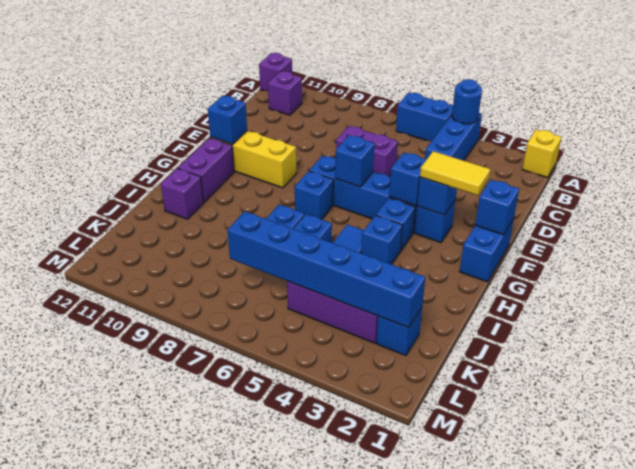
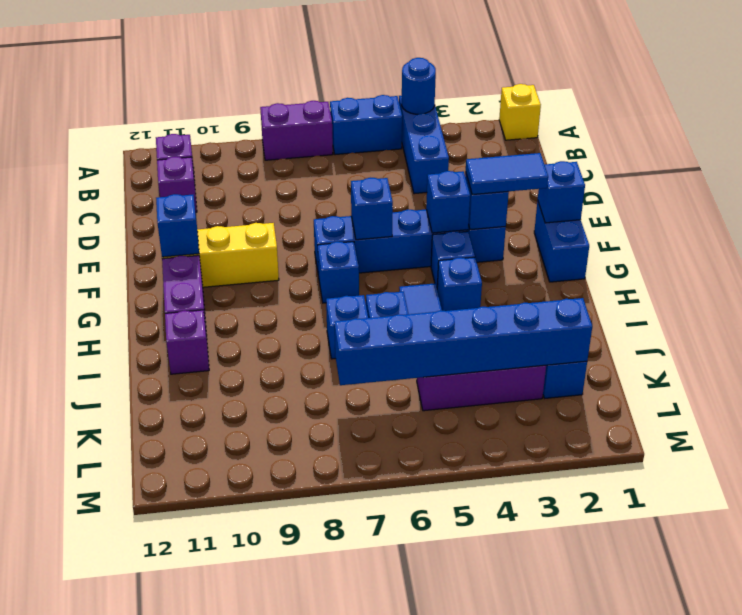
purple brick A12 level 1 -> purple brick C11 level 1
purple brick D6:D7 level 1 -> purple brick A7:A8 level 1
yellow tile F2:F3 level 3 -> blue tile F2:F3 level 3

